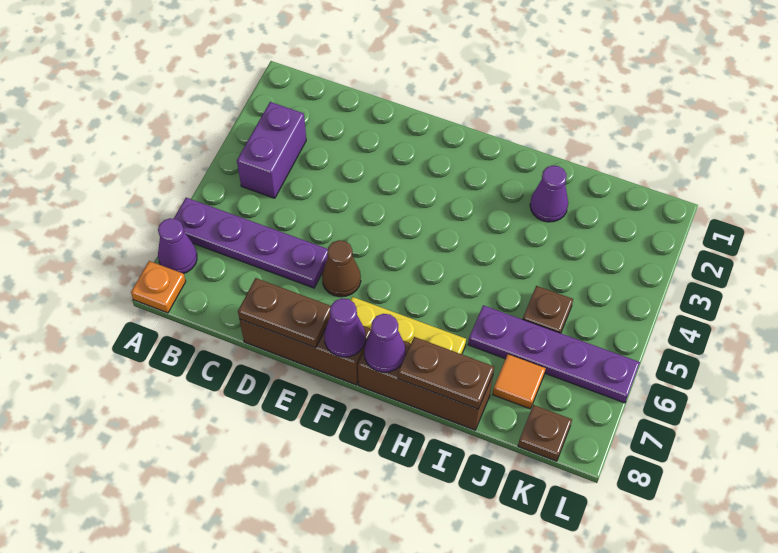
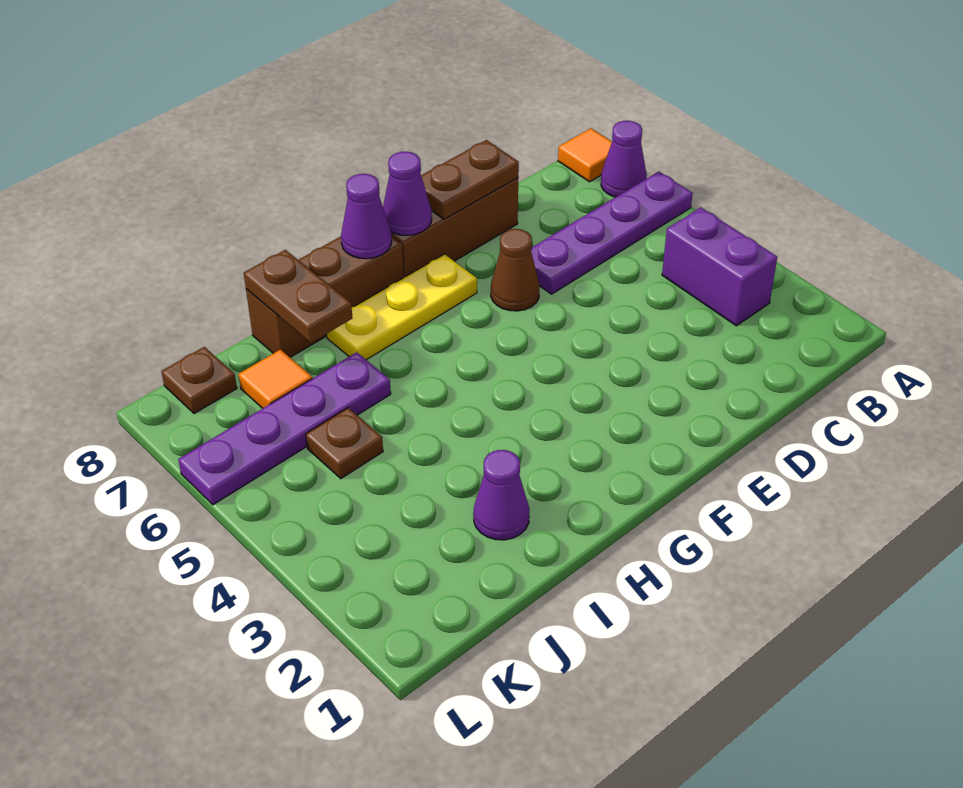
orange plate A8 level 1 -> orange tile A8 level 1
brown plate H8:I8 level 2 -> brown plate I7:I8 level 2

